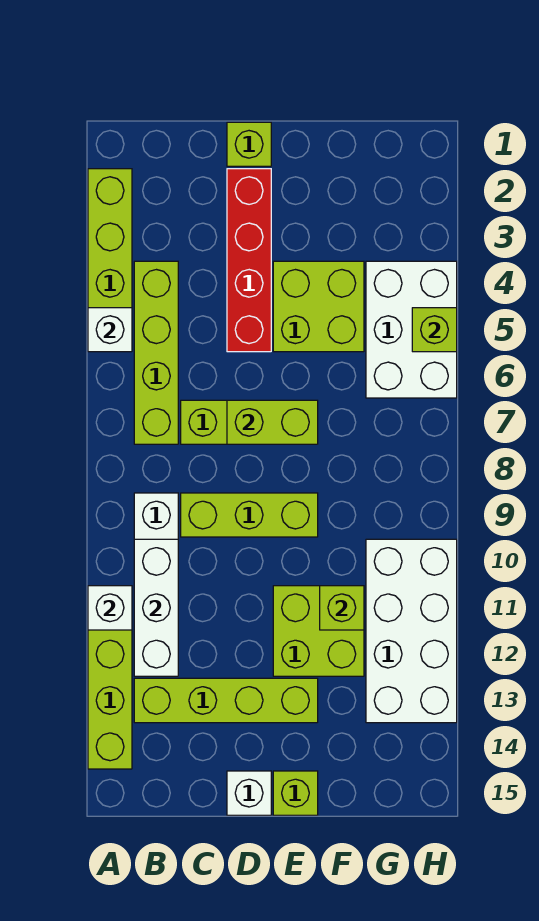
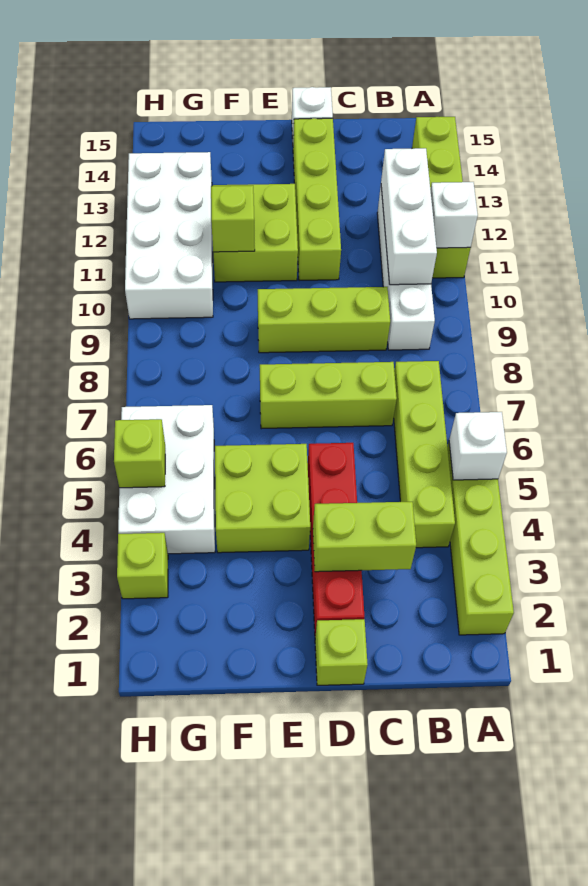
lime brick B13:E13 level 1 -> lime brick D11:D14 level 1
lime brick D7:E7 level 2 -> lime brick C3:D3 level 2
lime brick E15 level 1 -> lime brick H3 level 1

